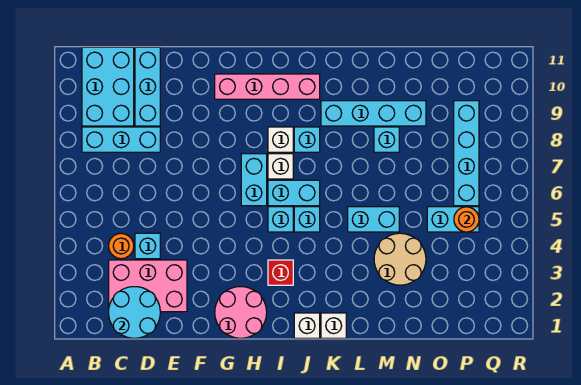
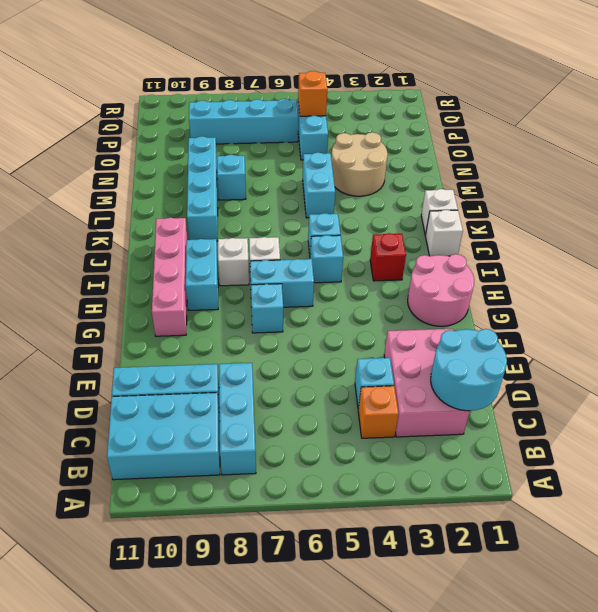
orange round brick C4 level 1 -> orange brick C4 level 1
cyan brick I6:J6 level 1 -> cyan brick H9:I9 level 1
cyan brick J8 level 1 -> cyan brick G7 level 1
orange round brick P5 level 2 -> orange brick P5 level 2

